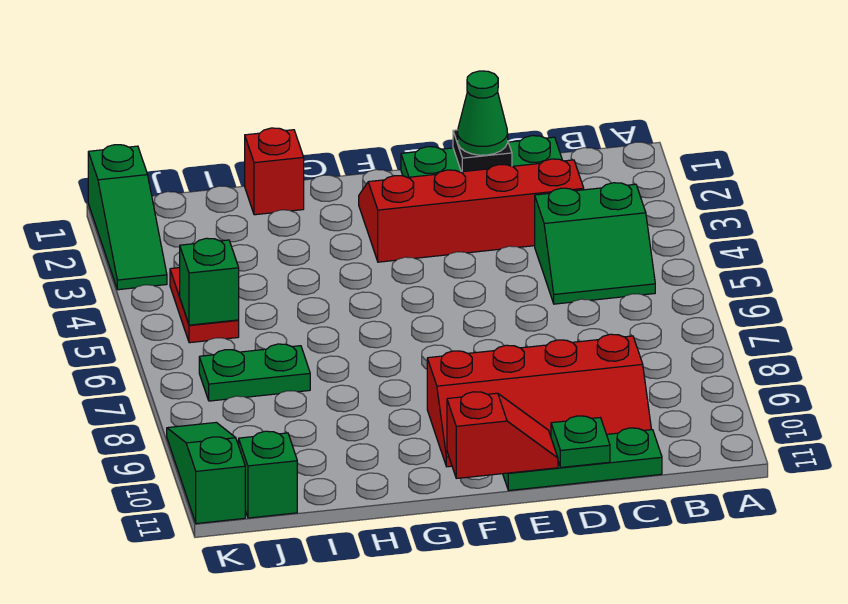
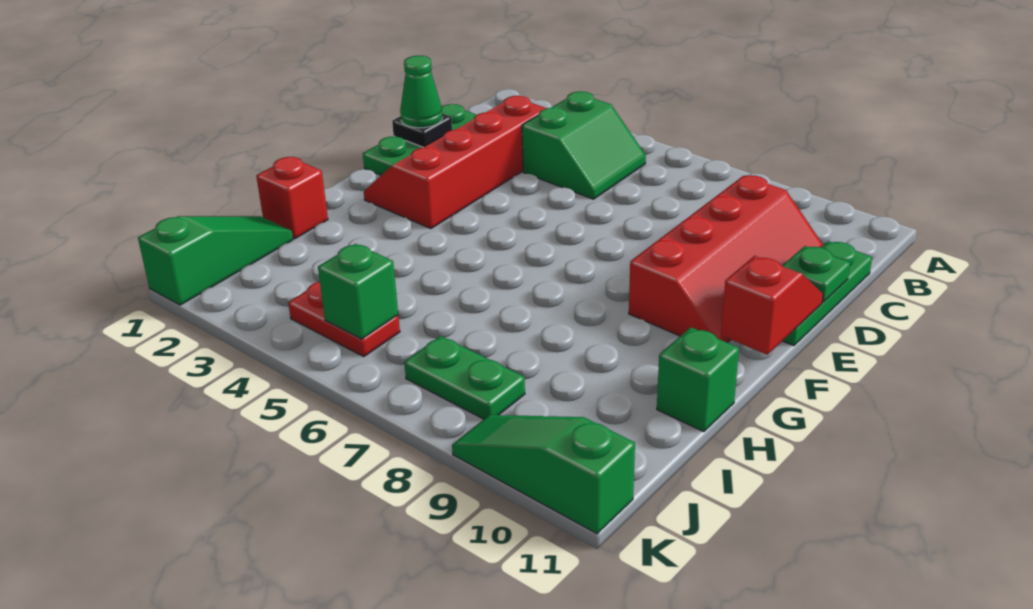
green plate I7:J7 level 1 -> green plate J7:J8 level 1
green brick J11 level 1 -> green brick H11 level 1
green slope K1:K3 level 1 top 1 -> green slope I1:K1 level 1 top K

